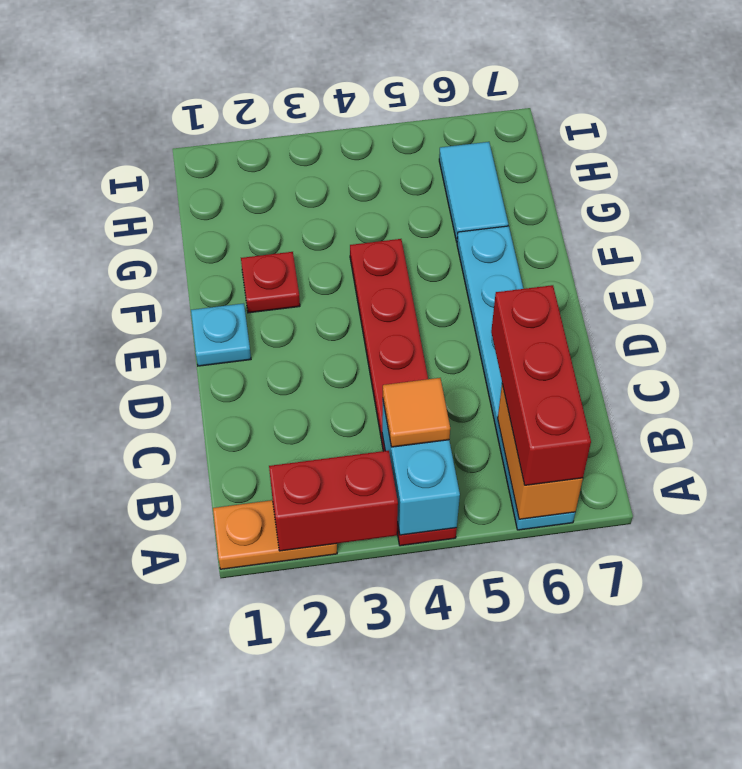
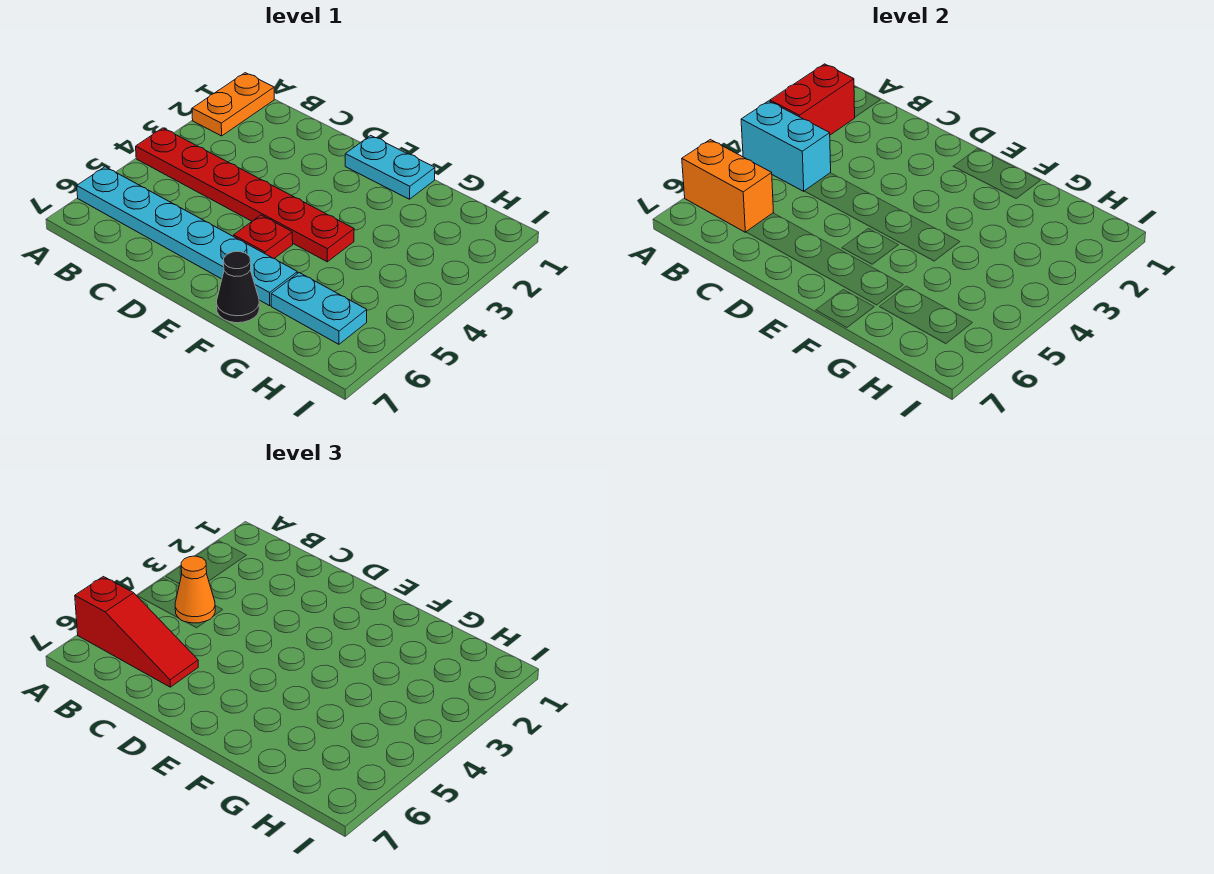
red brick A6:C6 level 3 -> red slope A6:C6 level 3 top A
orange tile B4 level 3 -> orange cone B4 level 3
cyan plate E1 level 1 -> cyan plate E1:F1 level 1
red plate F2 level 1 -> red plate E5 level 1
none -> black cone F7 level 1
cyan tile G6:H6 level 1 -> cyan plate G6:H6 level 1

